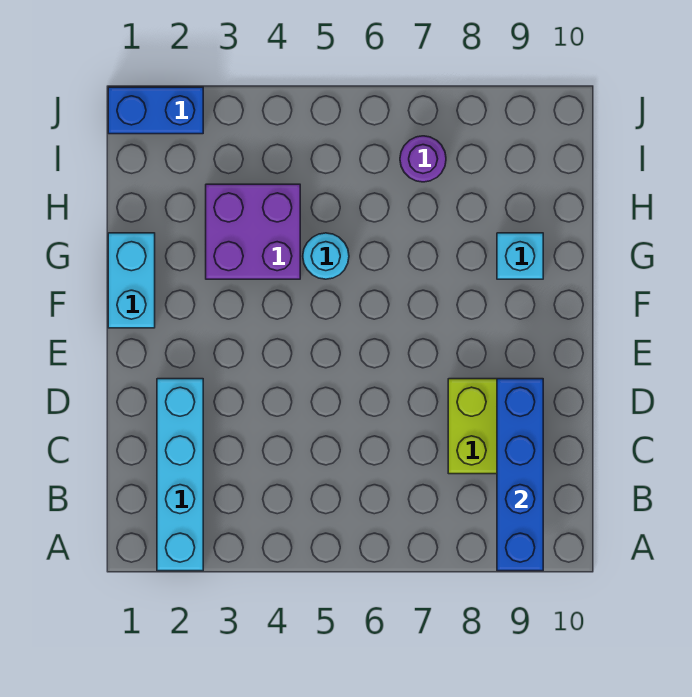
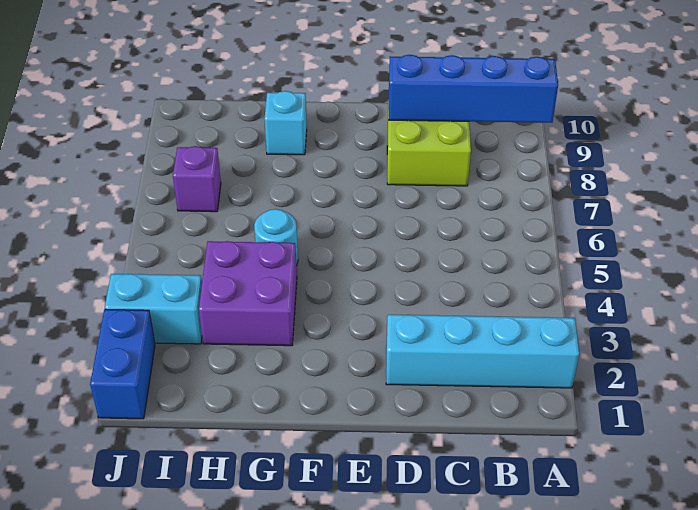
cyan brick F1:G1 level 1 -> cyan brick I3:J3 level 1
purple round brick I7 level 1 -> purple brick I7 level 1

